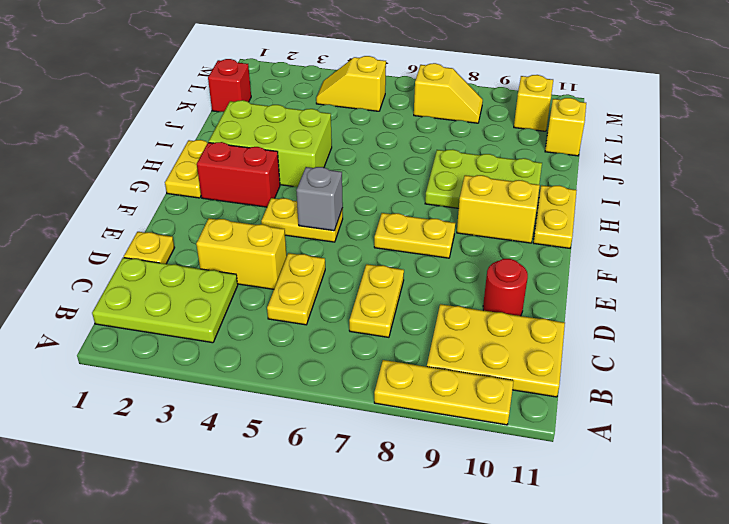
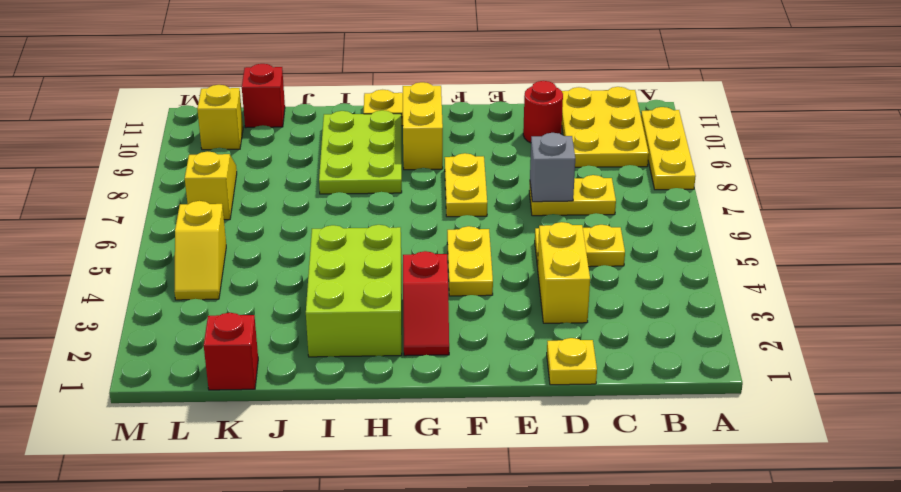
lime plate B1:C3 level 1 -> none
grey brick F5 level 2 -> grey brick D7 level 2
yellow plate G1:H1 level 1 -> none
red brick G2:G3 level 1 -> red slope G2:G3 level 1 top 3
yellow brick K11 level 1 -> red brick K11 level 1

